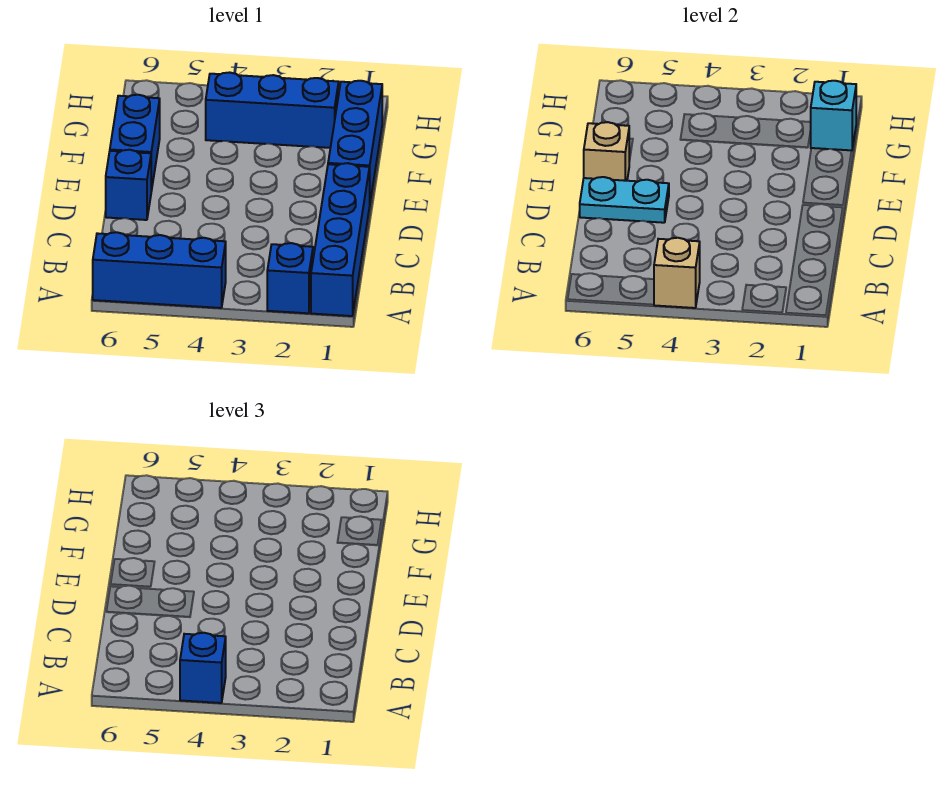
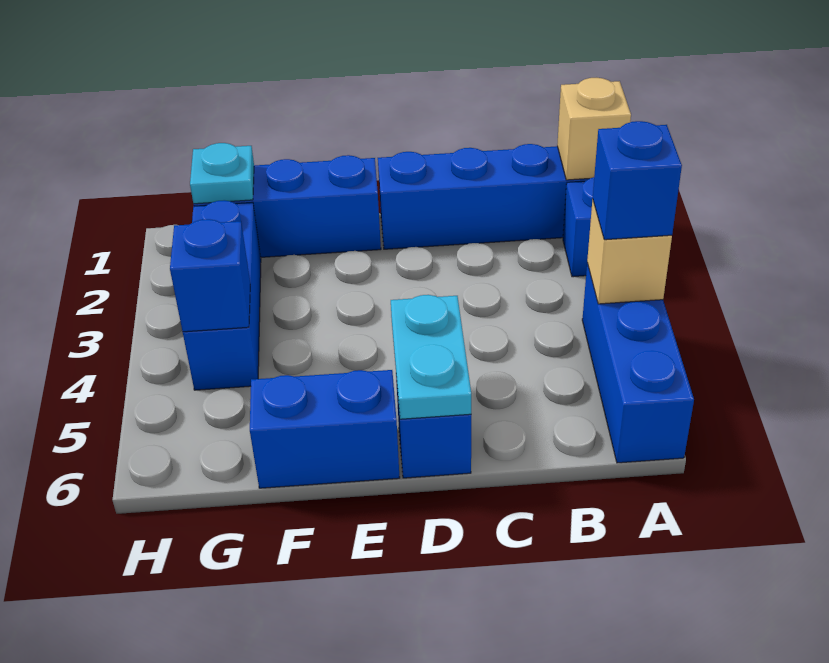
tan brick E6 level 2 -> tan brick A1 level 2
cyan brick G1 level 2 -> cyan plate G1 level 2
none -> blue brick G4 level 2

